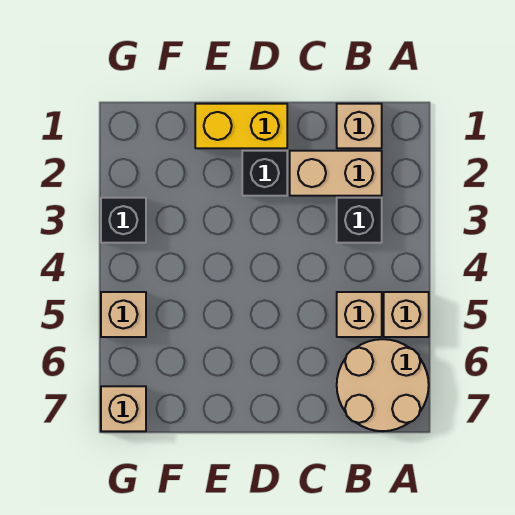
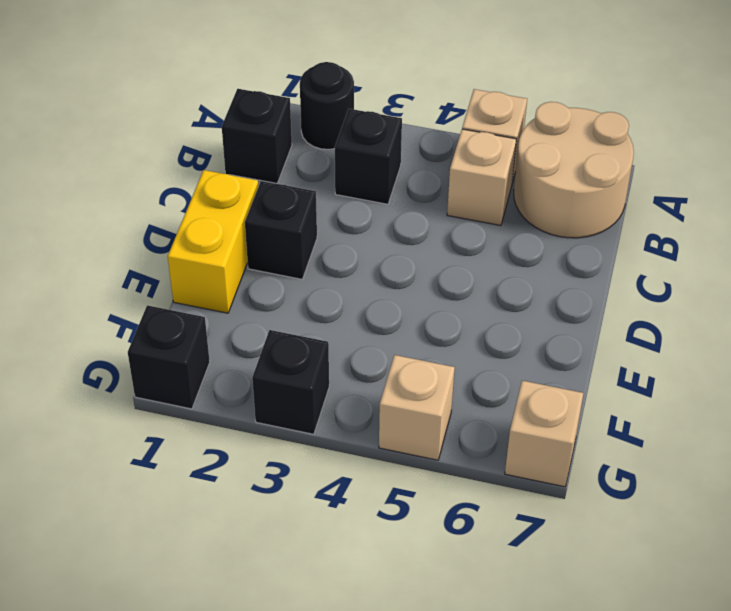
none -> black round brick A2 level 1
tan brick B1 level 1 -> black brick B1 level 1
tan brick B2:C2 level 1 -> none
none -> black brick G1 level 1

